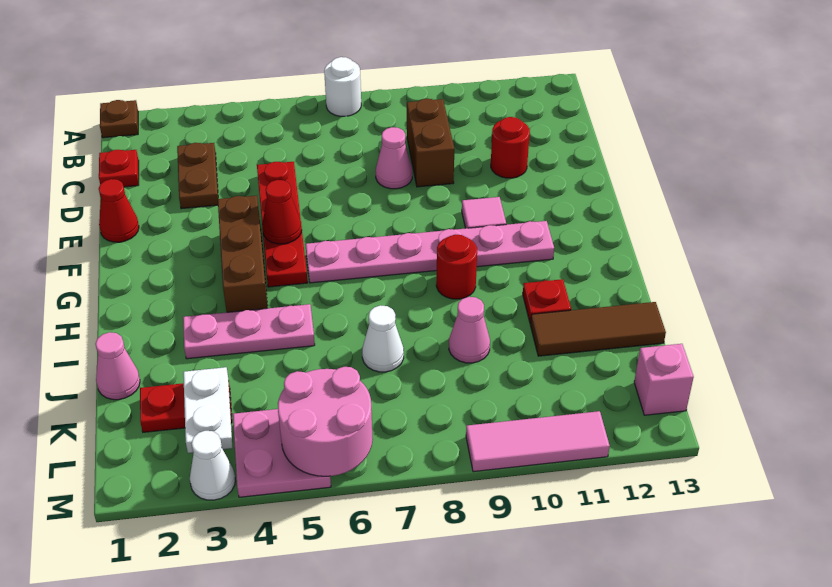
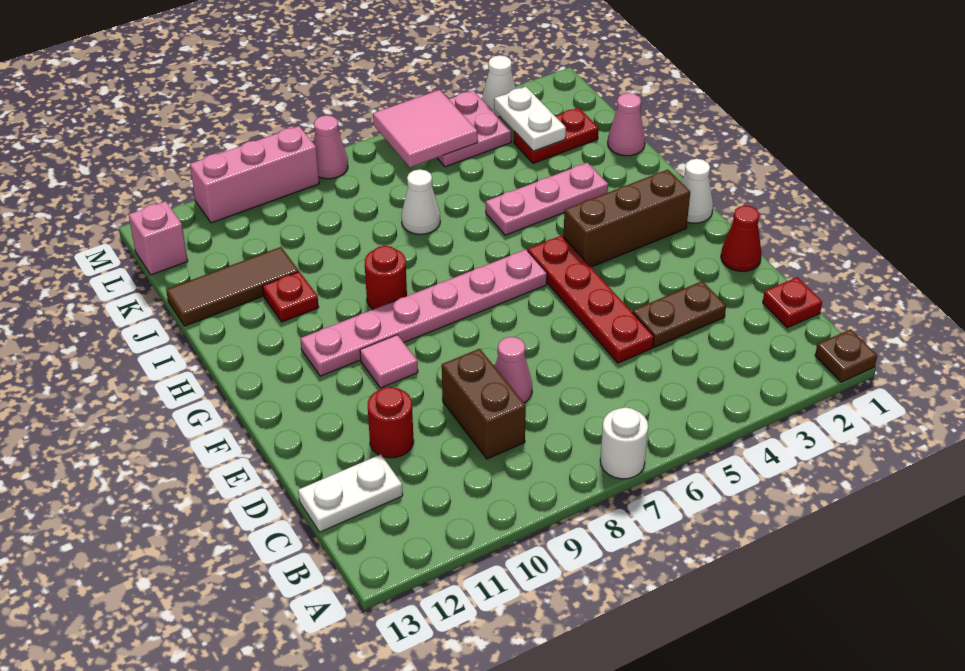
brown plate C3:D3 level 1 -> brown plate D3:D4 level 1
none -> white plate C12:C13 level 1
brown brick F4:H4 level 1 -> brown brick G2:G4 level 1
red cone F5 level 2 -> none
none -> white cone G1 level 1
pink cone J9 level 1 -> pink cone M8 level 1
pink round brick L5:M6 level 2 -> pink tile L5:M6 level 2
pink tile M9:M11 level 1 -> pink brick M9:M11 level 1

